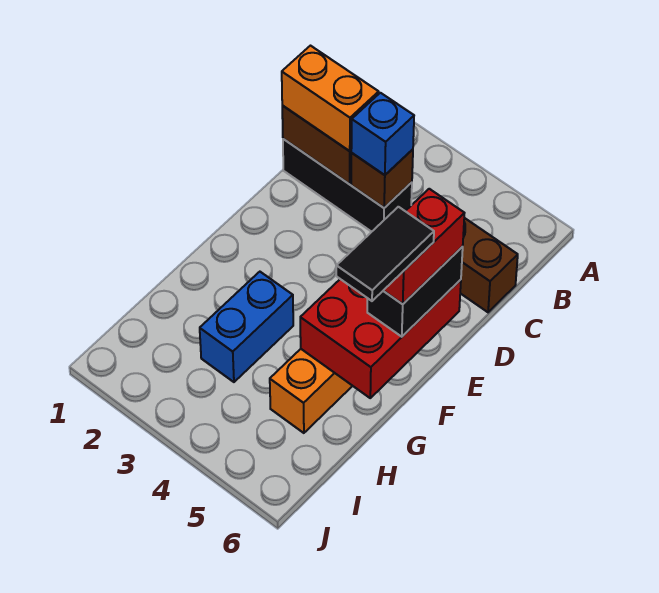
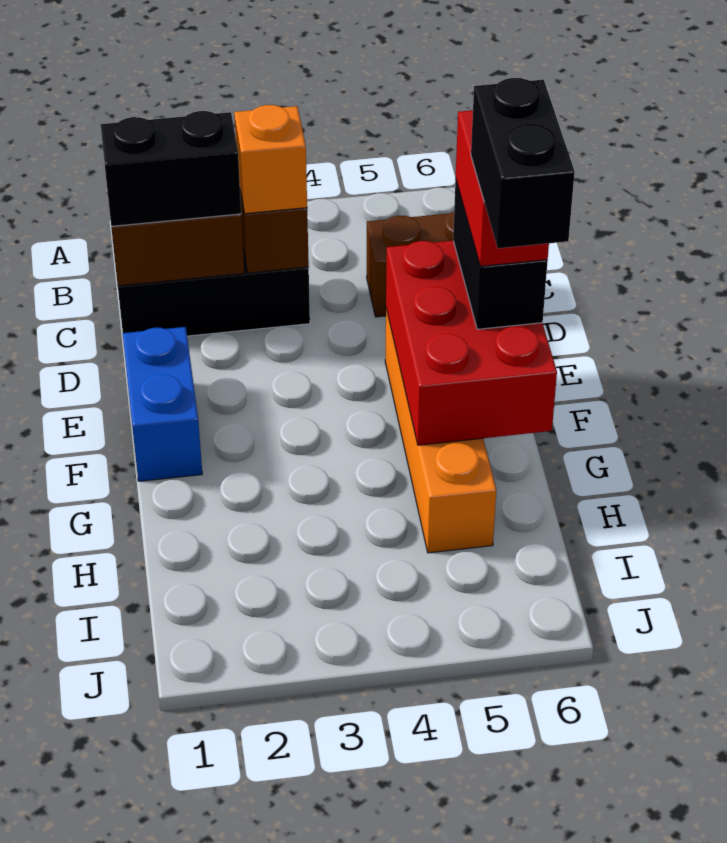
orange brick C1:C2 level 3 -> black brick C1:C2 level 3
blue brick C3 level 3 -> orange brick C3 level 3
black tile F6:G6 level 5 -> black brick F6:G6 level 5
blue brick G3:H3 level 1 -> blue brick E1:F1 level 1

